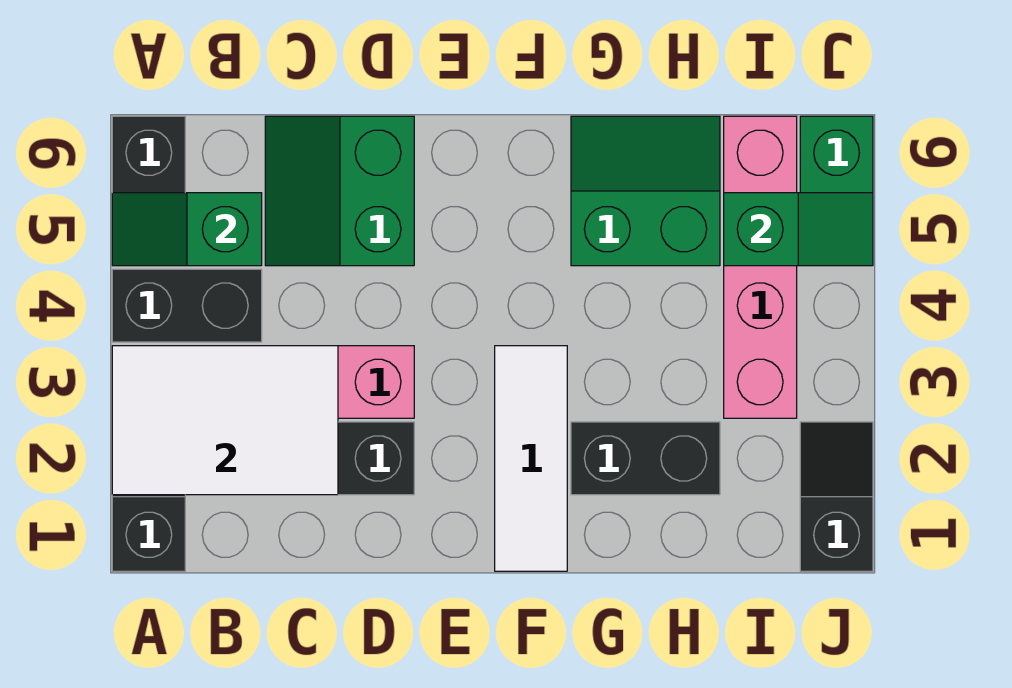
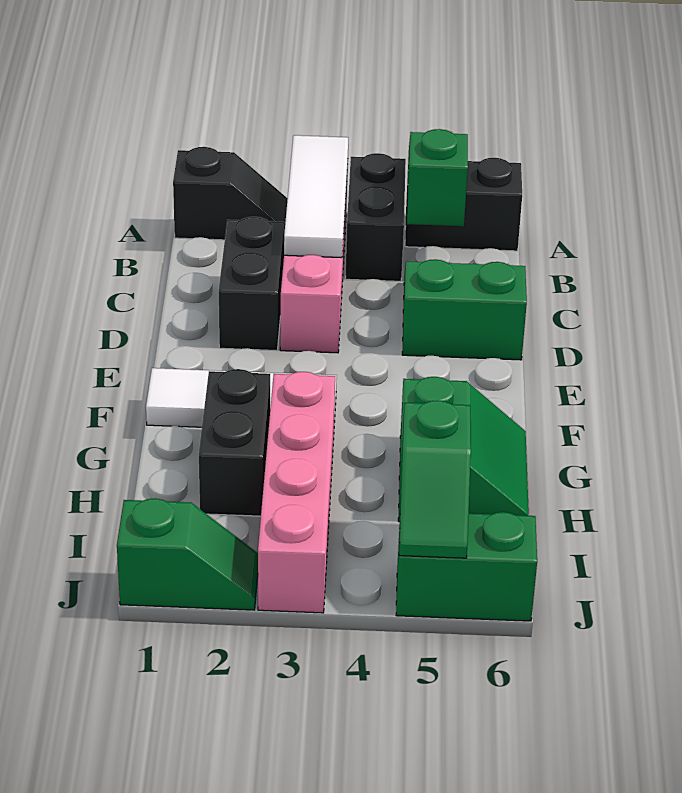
white tile A2:C3 level 2 -> white tile A3:C3 level 2
pink brick I3:I6 level 1 -> pink brick G3:J3 level 1
black slope J1:J2 level 1 top 1 -> green slope J1:J2 level 1 top 1

